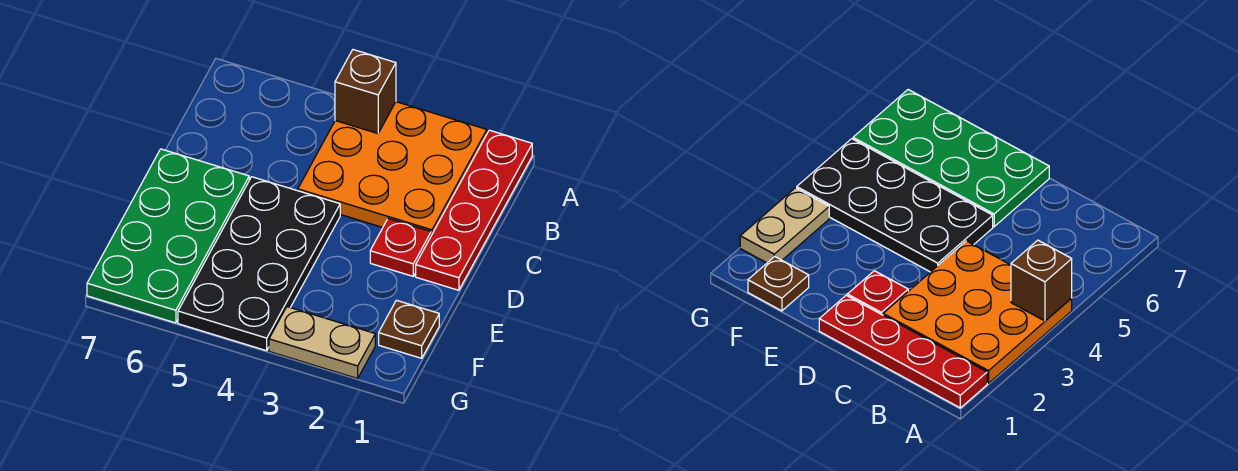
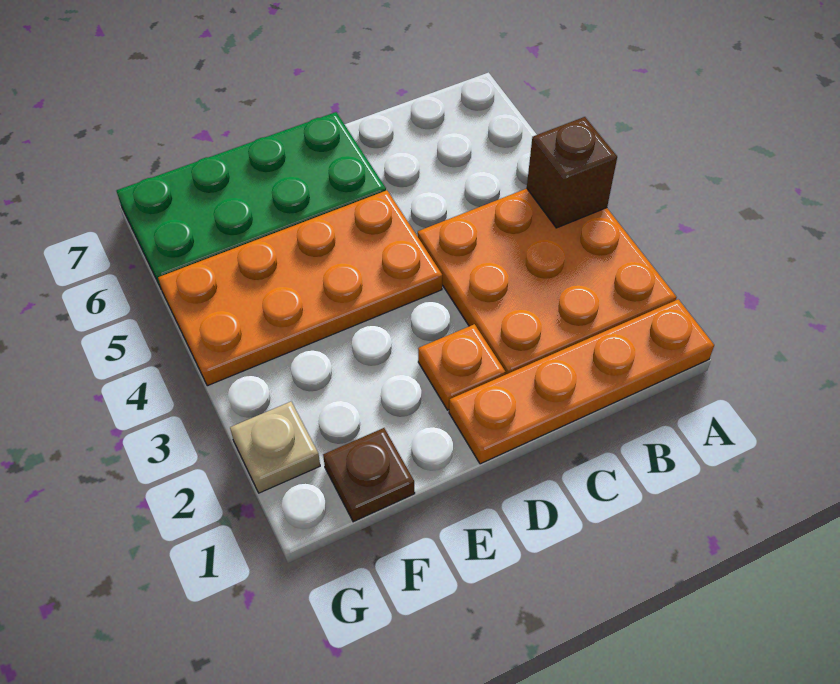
red plate A1:D1 level 1 -> orange plate A1:D1 level 1
red plate D2 level 1 -> orange plate D2 level 1
black plate D4:G5 level 1 -> orange plate D4:G5 level 1
tan plate G2:G3 level 1 -> tan plate G2 level 1

